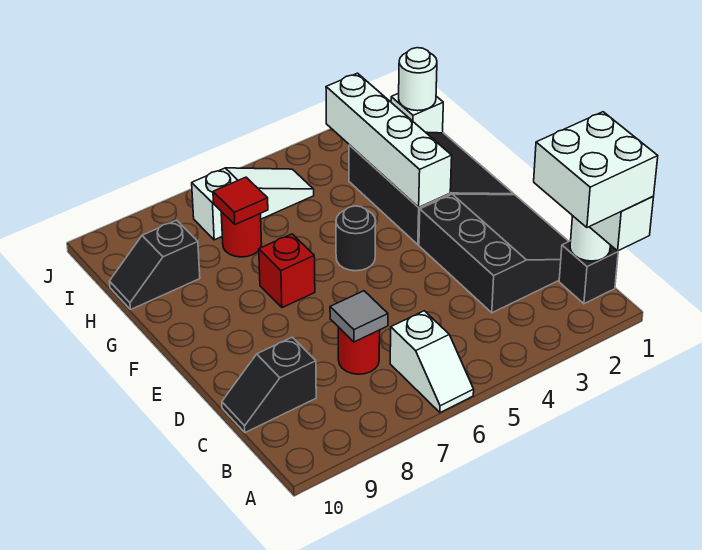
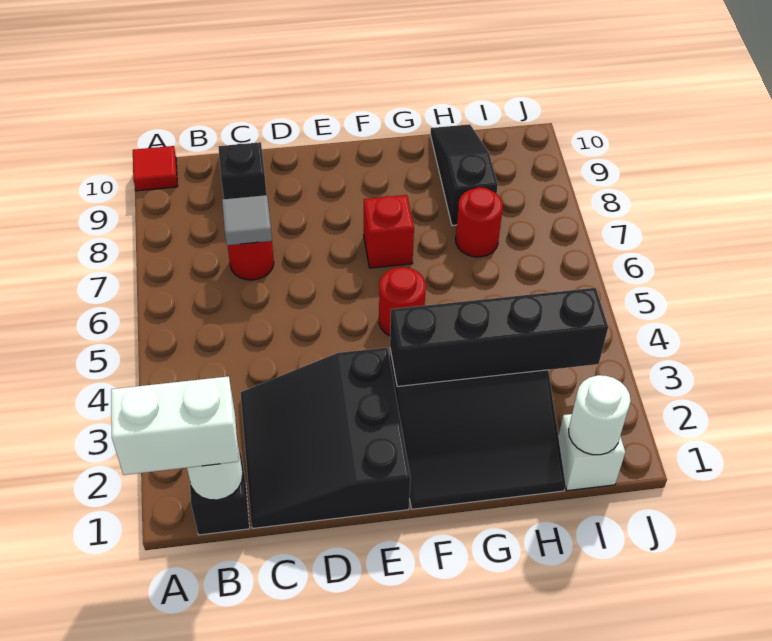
white brick A1:B2 level 4 -> none
white slope A6:B6 level 1 top B -> none
black slope C1:E3 level 1 top 3 -> black slope C1:E3 level 1 top E
white brick F3:I3 level 2 -> black brick F3:I3 level 2
black round brick F5 level 1 -> red round brick F5 level 1
red tile H7 level 2 -> red tile A10 level 1
black slope H9:H10 level 1 top 9 -> black slope H8:H10 level 1 top 8
white slope I5:I7 level 1 top 7 -> none

